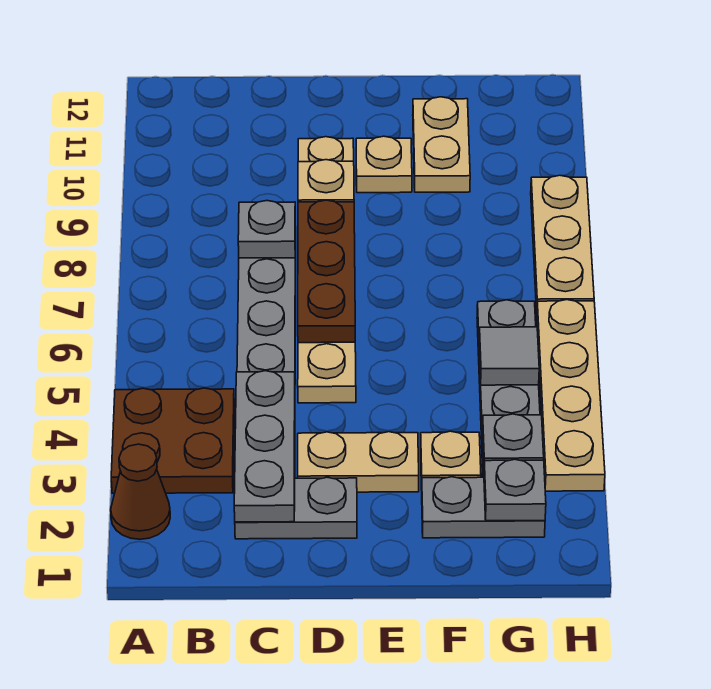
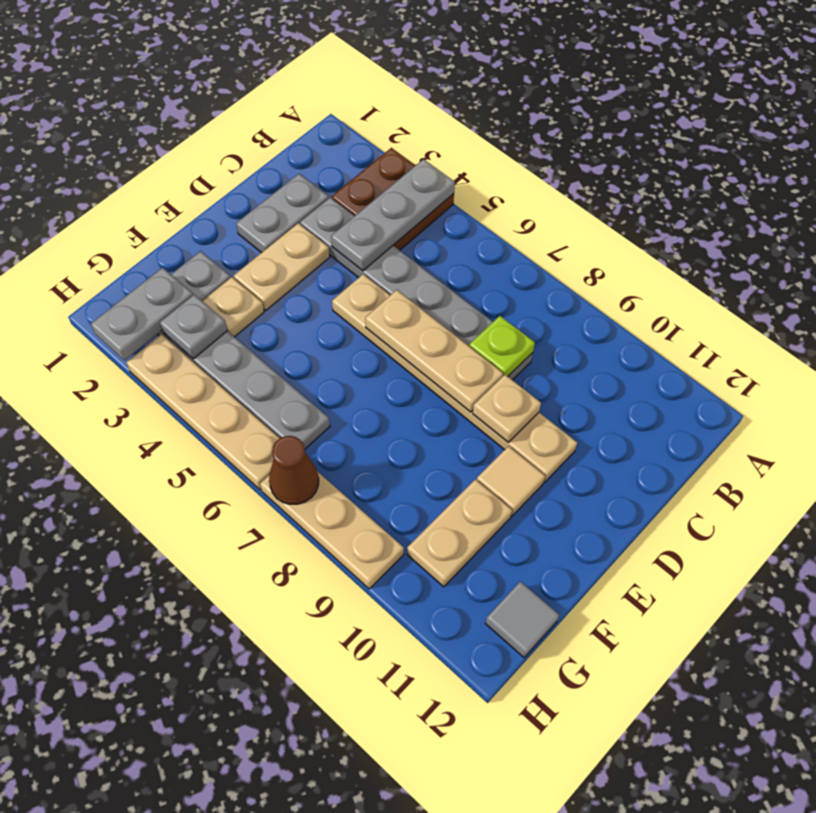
brown cone A2 level 1 -> brown cone H7 level 2
grey plate C2:C4 level 2 -> grey plate A4:C4 level 2
grey plate C8 level 2 -> lime plate C8 level 2
brown plate D6:D8 level 2 -> tan plate D6:D8 level 2
tan plate E10 level 1 -> tan tile E10 level 1
tan plate F10:F11 level 1 -> tan plate F10:G10 level 1
grey plate G2 level 2 -> grey plate G2:H2 level 2
grey tile G5 level 2 -> grey tile G12 level 1

